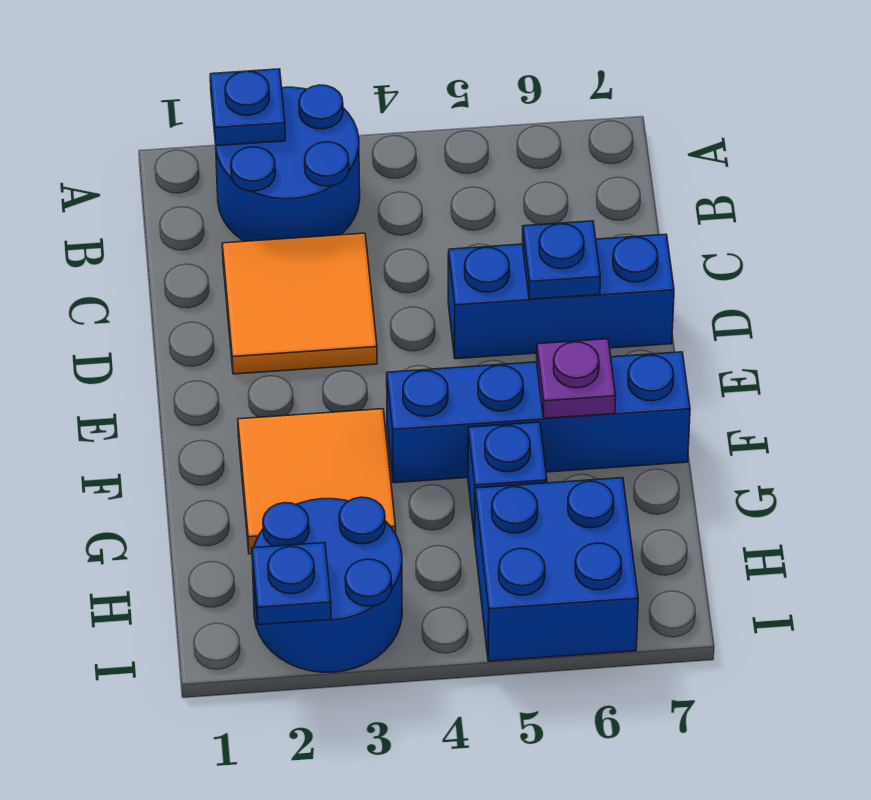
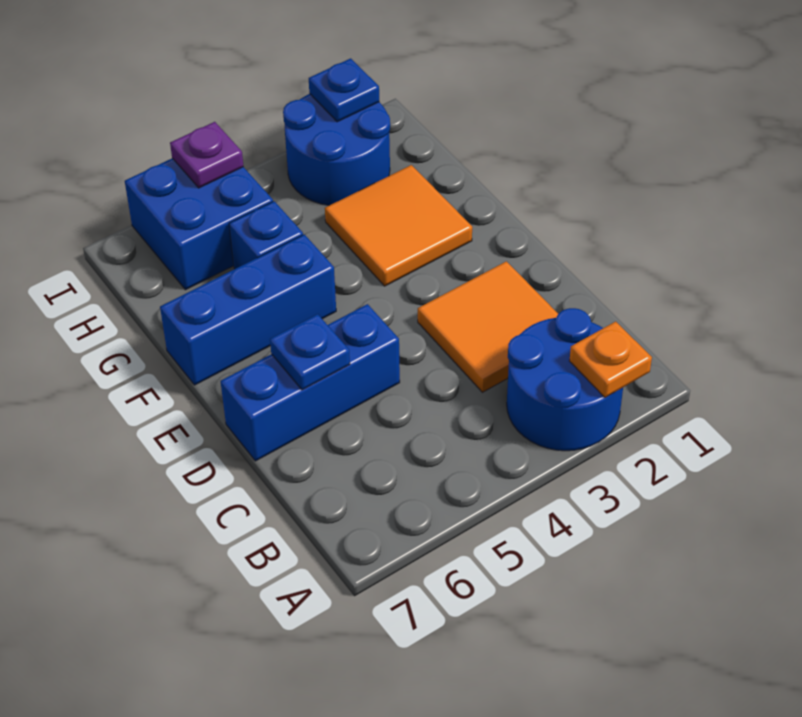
blue plate A2 level 2 -> orange plate A2 level 2
blue brick F4:F7 level 1 -> blue brick F5:F7 level 1
purple plate F6 level 2 -> purple plate I5 level 2

